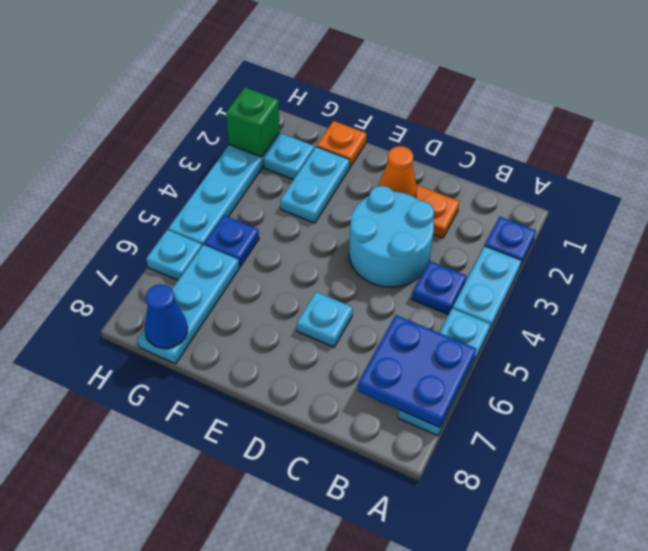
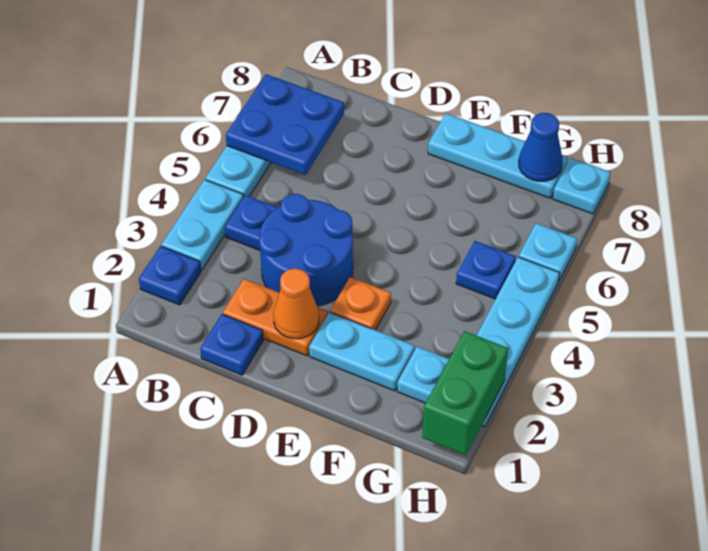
none -> blue plate C1 level 1
cyan round brick C3:D4 level 1 -> blue round brick C3:D4 level 1
cyan plate D6 level 1 -> cyan plate H8 level 1
orange plate F1 level 1 -> orange plate E3 level 1
cyan plate F2:F3 level 1 -> cyan plate E2:F2 level 1
cyan plate G6:G8 level 1 -> cyan plate E8:G8 level 1
green brick H2 level 2 -> green brick H1:H2 level 2

